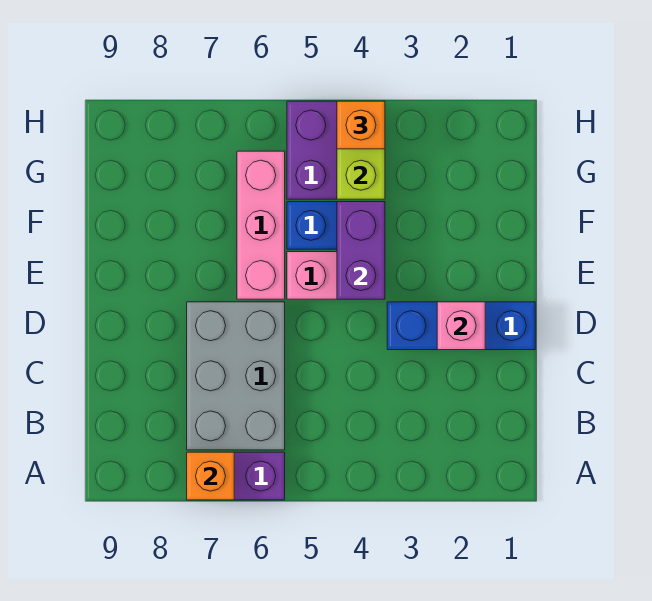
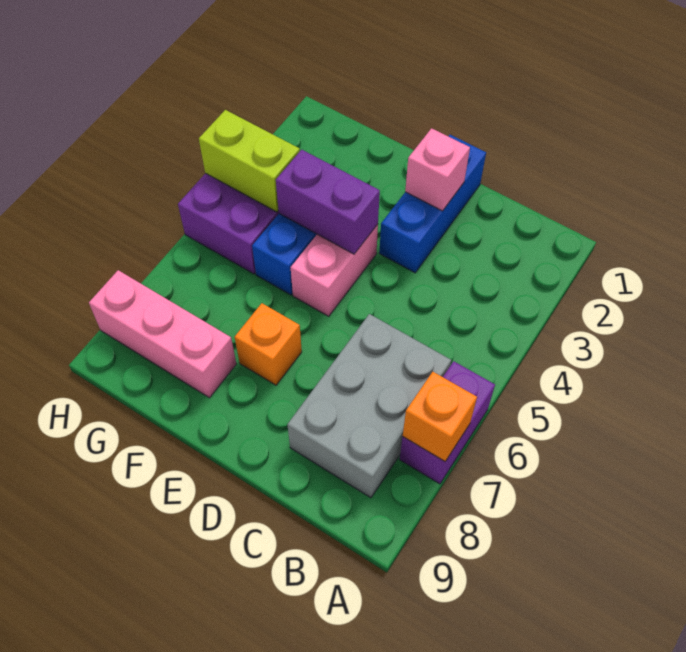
grey brick B6:D7 level 1 -> grey brick B6:C8 level 1
pink brick E6:G6 level 1 -> pink brick F8:H8 level 1
orange brick H4 level 3 -> orange brick E7 level 1

